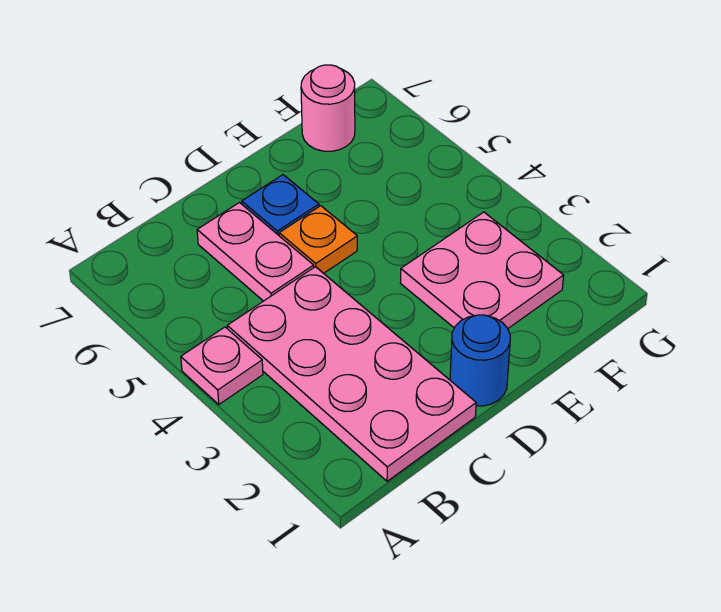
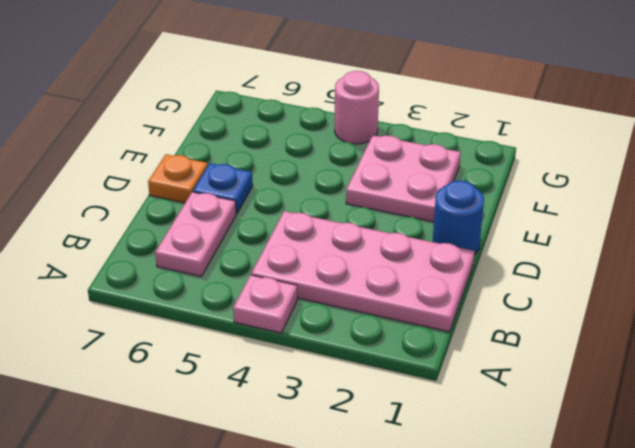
pink plate C5:C6 level 1 -> pink plate B6:C6 level 1
orange plate D5 level 1 -> orange plate D7 level 1
pink round brick F7 level 1 -> pink round brick G4 level 1

